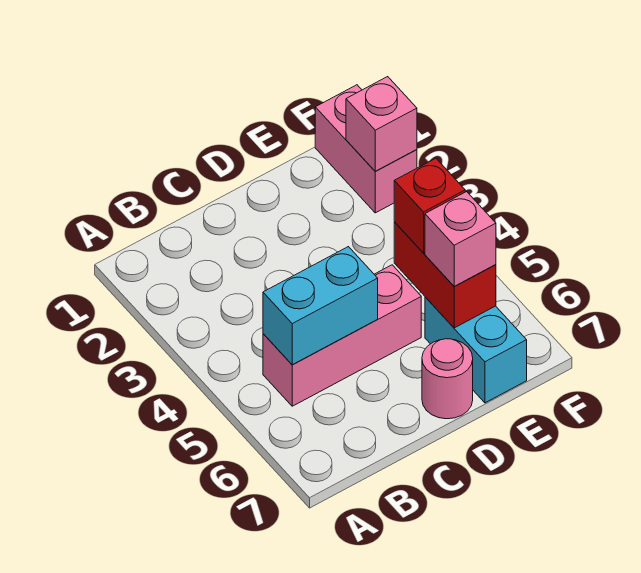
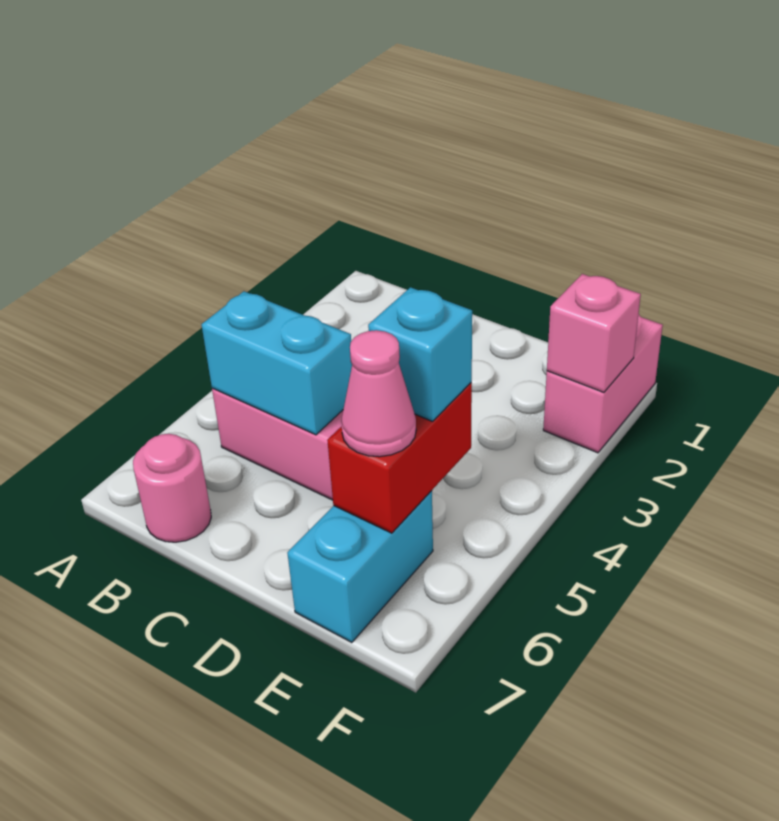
pink round brick D7 level 1 -> pink round brick B7 level 1
red brick E5 level 3 -> cyan brick E5 level 3
pink brick E6 level 3 -> pink cone E6 level 3

